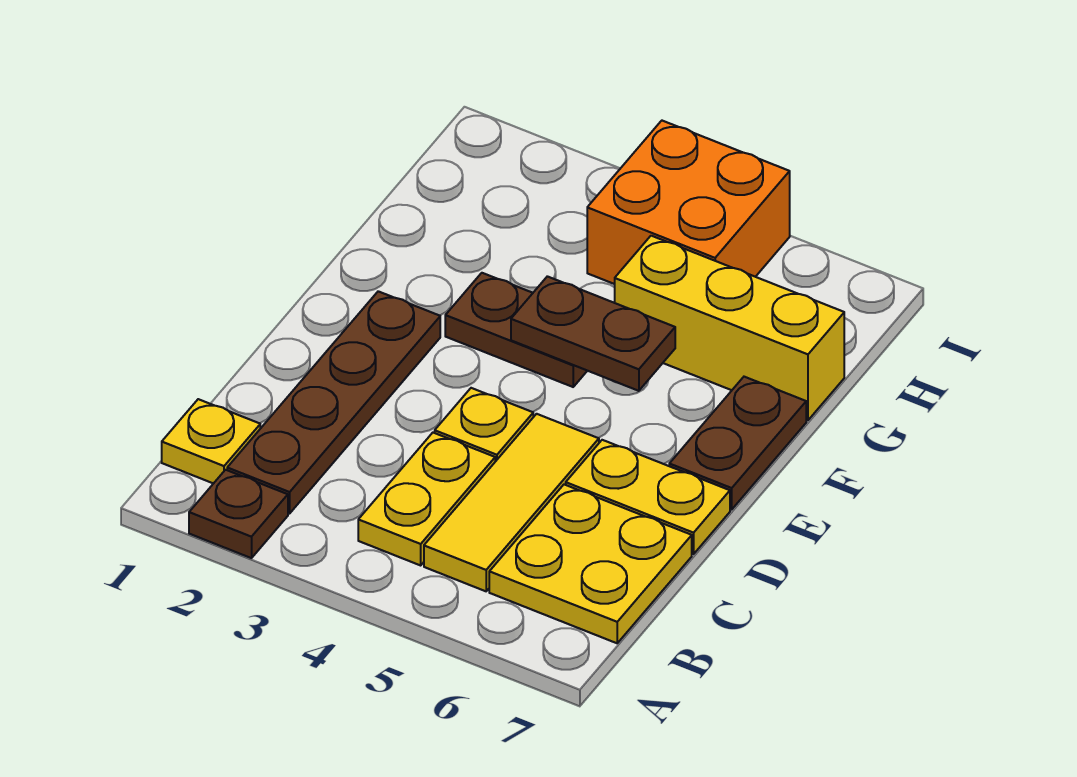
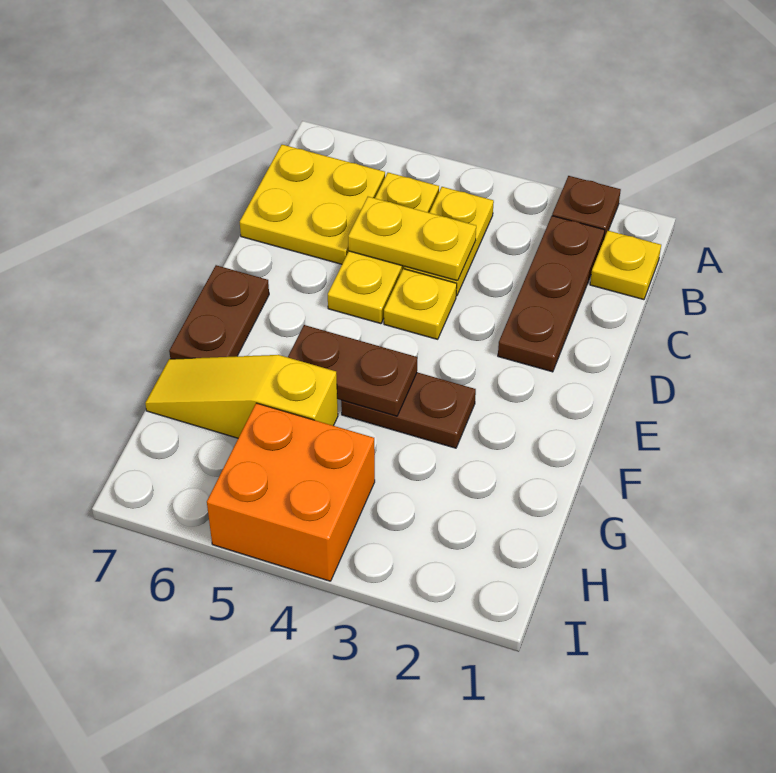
brown plate B2:E2 level 1 -> brown plate B2:D2 level 1
yellow tile B5:D5 level 1 -> yellow plate B5:D5 level 1
yellow plate D6:D7 level 1 -> yellow plate C4:C5 level 2
yellow brick G5:G7 level 1 -> yellow slope G5:G7 level 1 top 5

